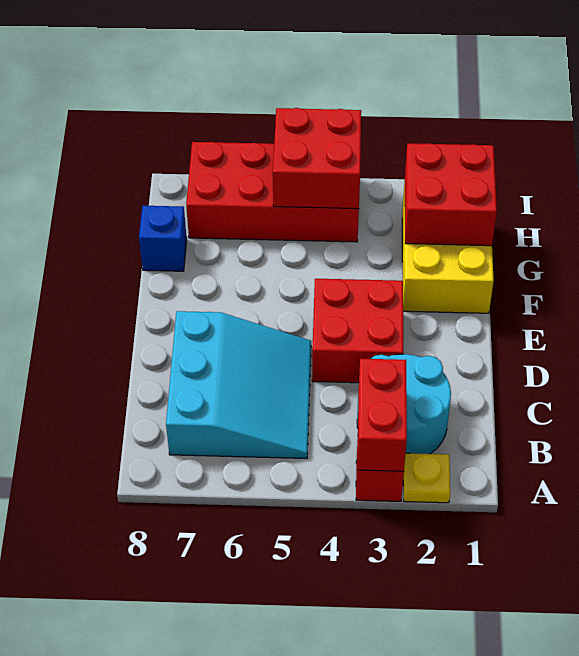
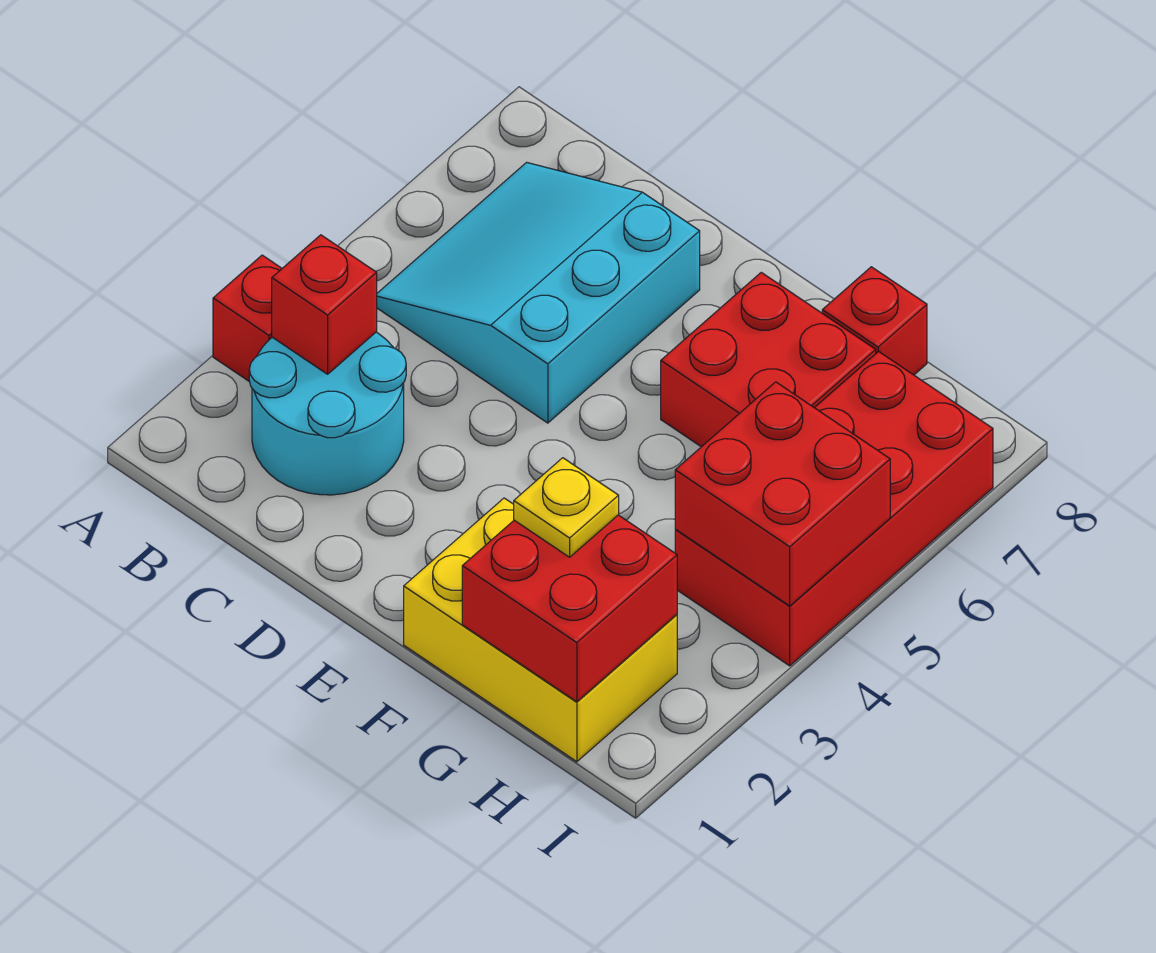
yellow plate A2 level 1 -> yellow plate G2 level 3
red brick A3:B3 level 2 -> red brick B3 level 2
cyan slope B5:D7 level 1 top 7 -> cyan slope B5:D7 level 1 top D
red brick D3:E4 level 1 -> red brick F6:G7 level 1
blue brick G8 level 1 -> red brick G8 level 1

